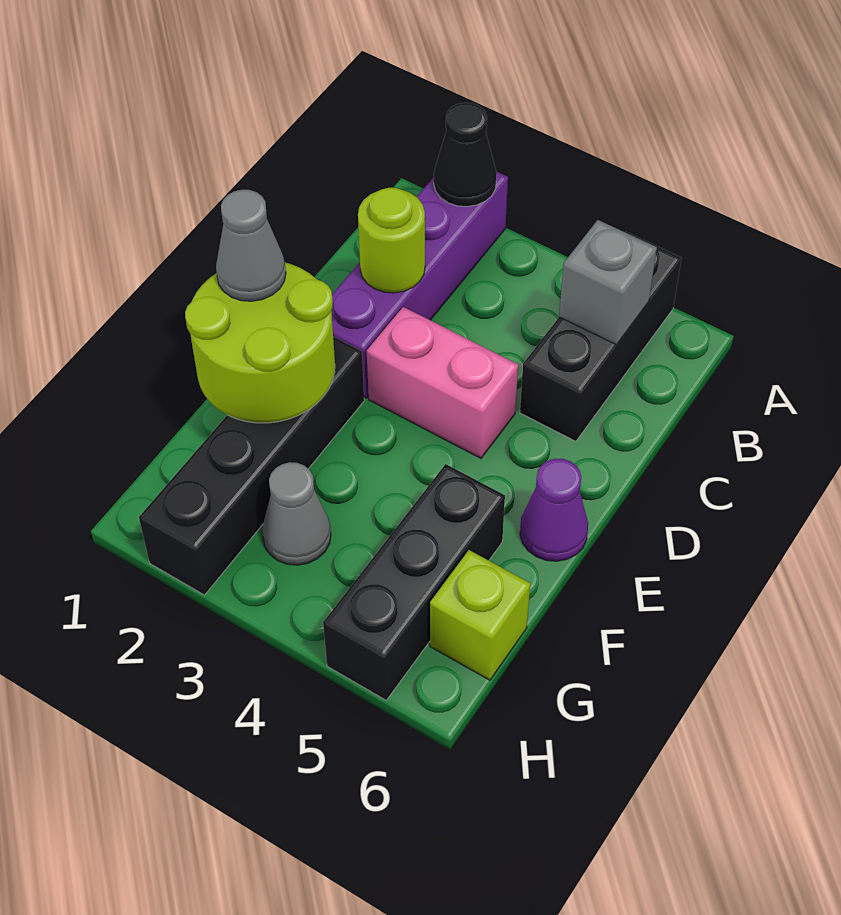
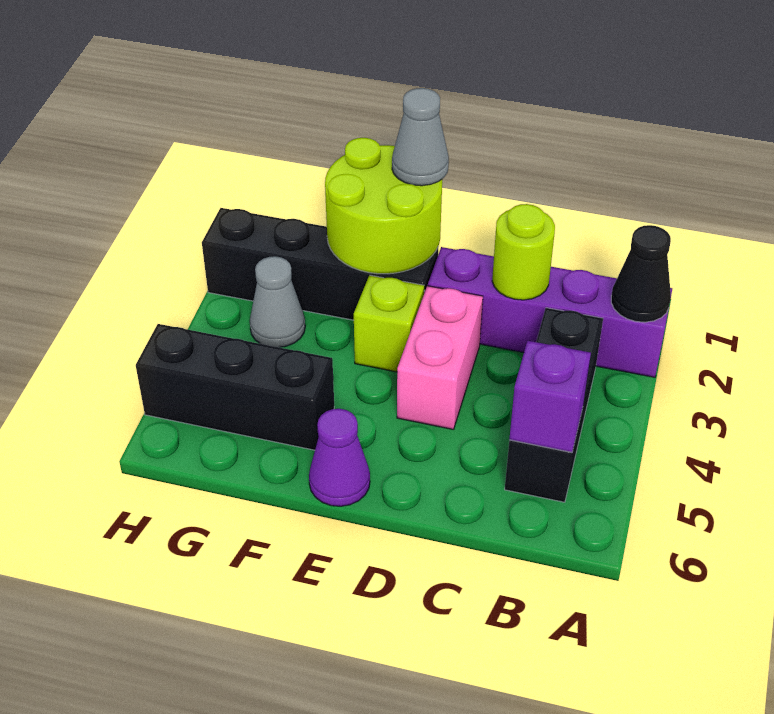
black brick A5:C5 level 1 -> black brick B3:B5 level 1
grey brick B5 level 2 -> purple brick B5 level 2
lime brick G6 level 1 -> lime brick E3 level 1

